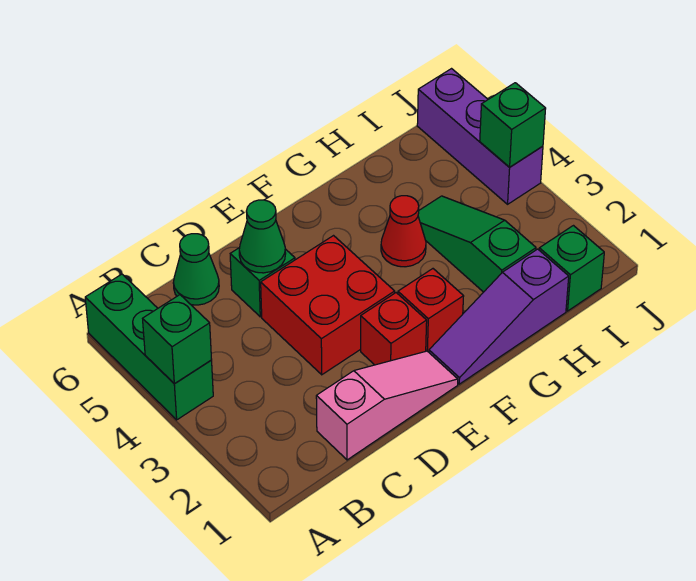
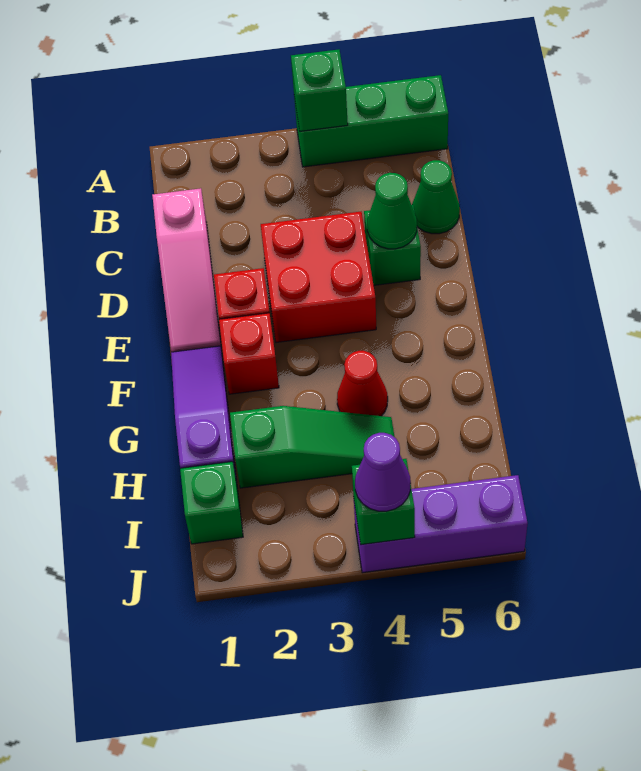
none -> purple cone J4 level 3

